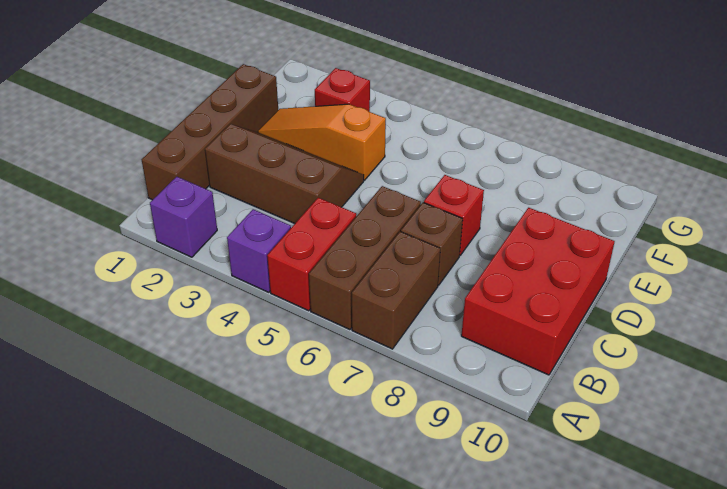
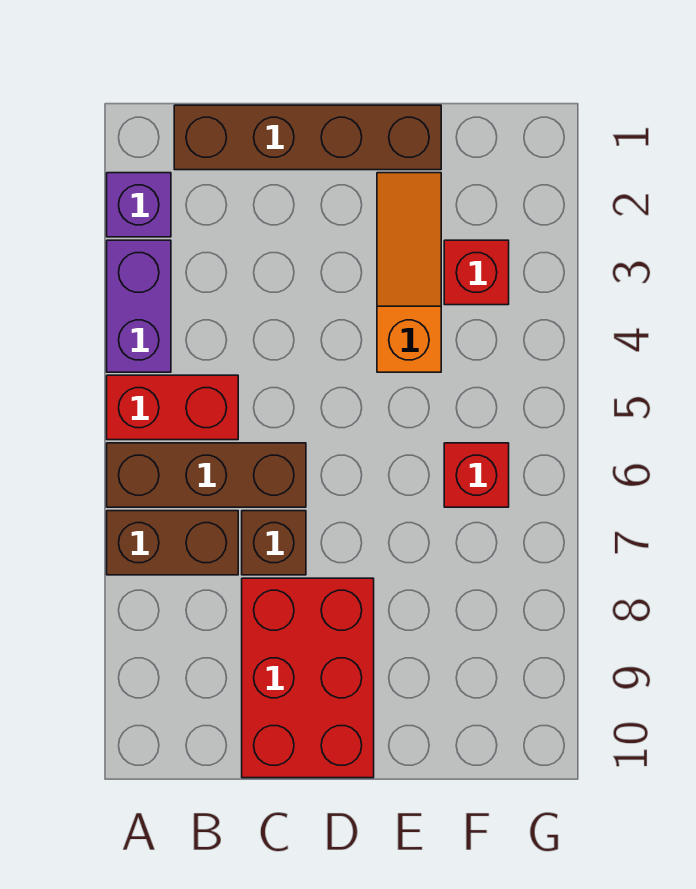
purple brick A4 level 1 -> purple brick A3:A4 level 1
red brick B9:D10 level 1 -> red brick C8:D10 level 1
brown slope C2:D4 level 1 top C -> none
red brick D7 level 1 -> red brick F6 level 1

